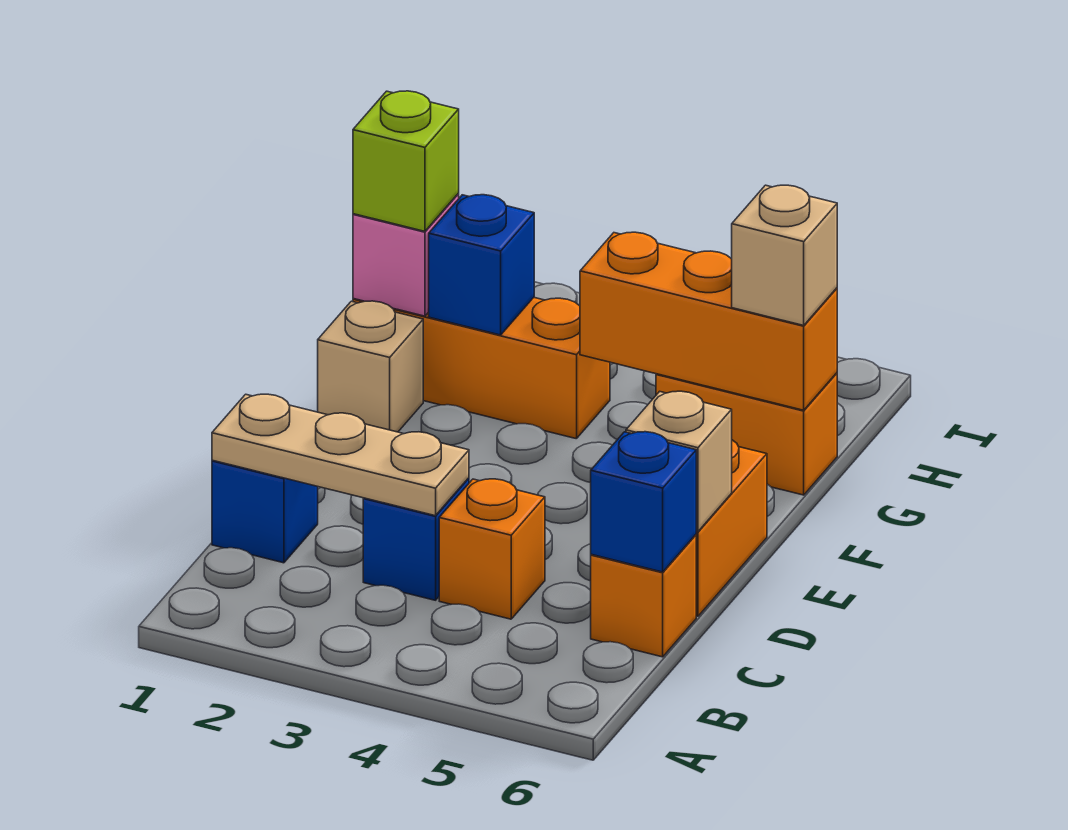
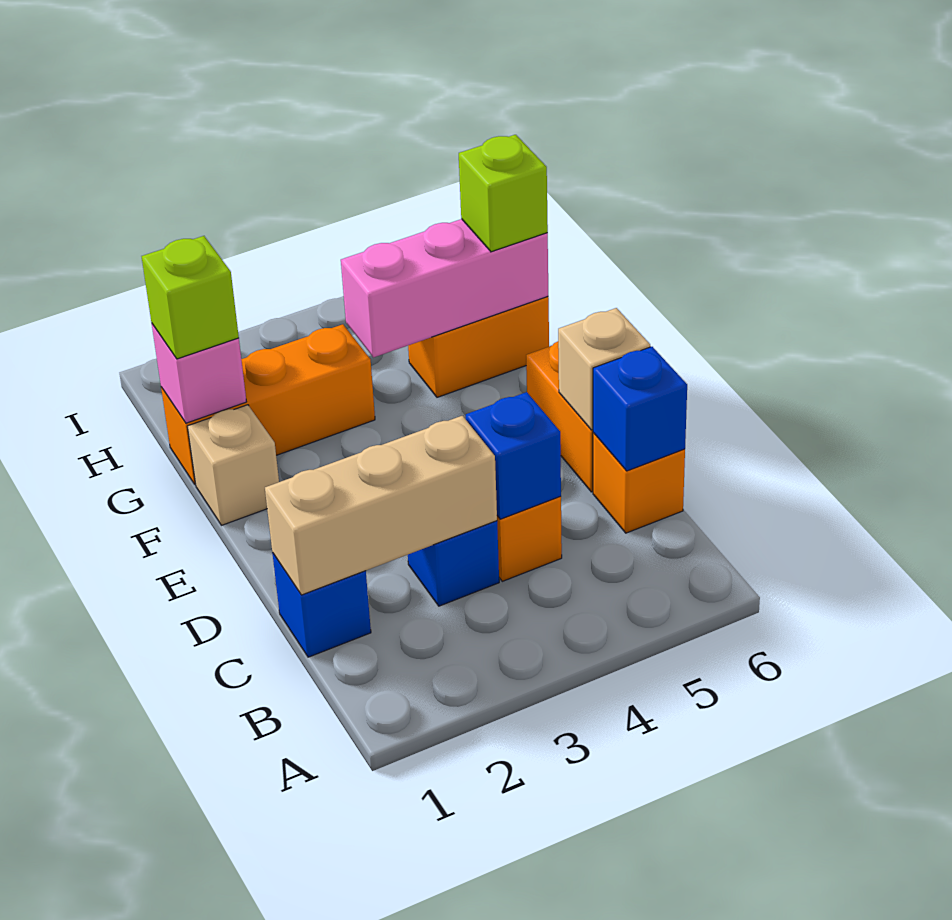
tan plate C1:C3 level 2 -> tan brick C1:C3 level 2
blue brick G2 level 2 -> blue brick C4 level 2
orange brick G4:G6 level 2 -> pink brick G4:G6 level 2
tan brick G6 level 3 -> lime brick G6 level 3

